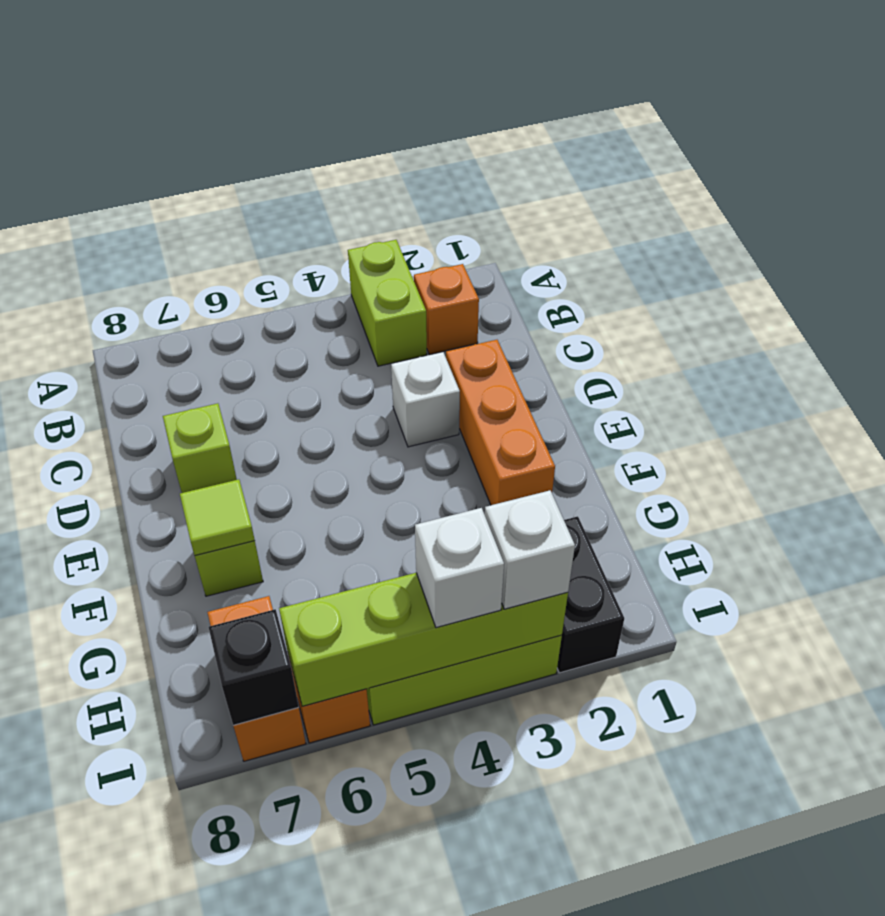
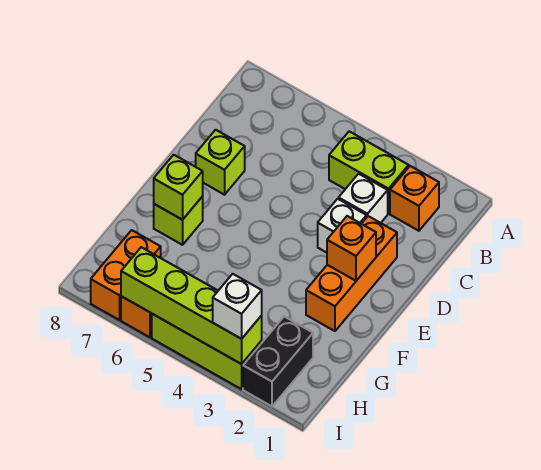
lime brick A3:B3 level 1 -> lime brick B3:B4 level 1
none -> orange brick E2 level 2
lime tile F7 level 2 -> lime brick F7 level 2
white brick I4 level 3 -> white brick C3 level 1
black brick I7 level 2 -> none

